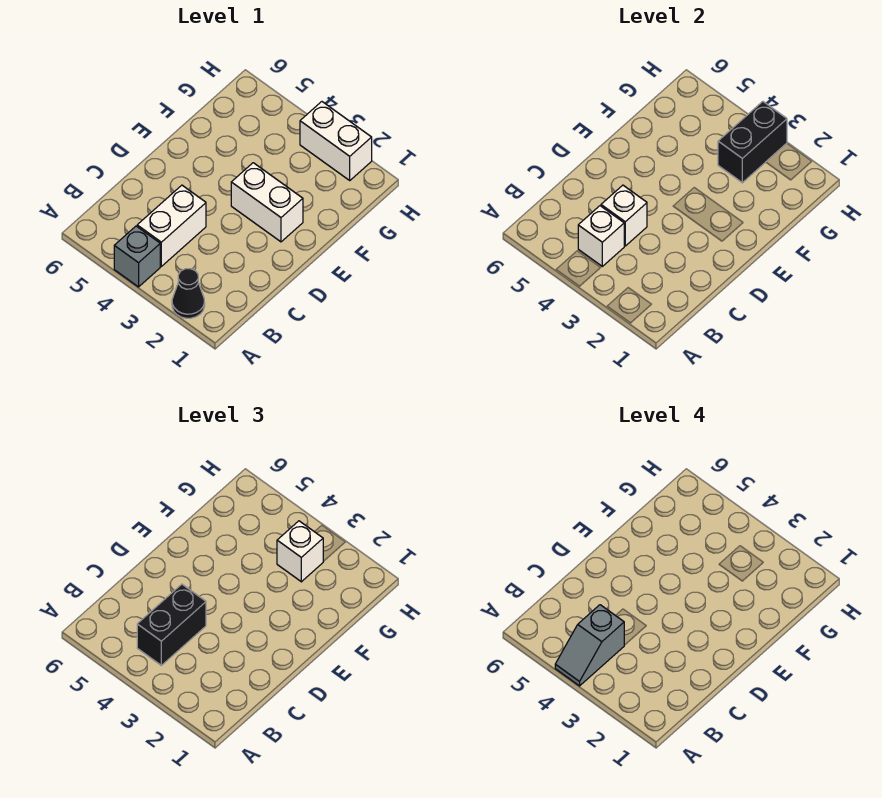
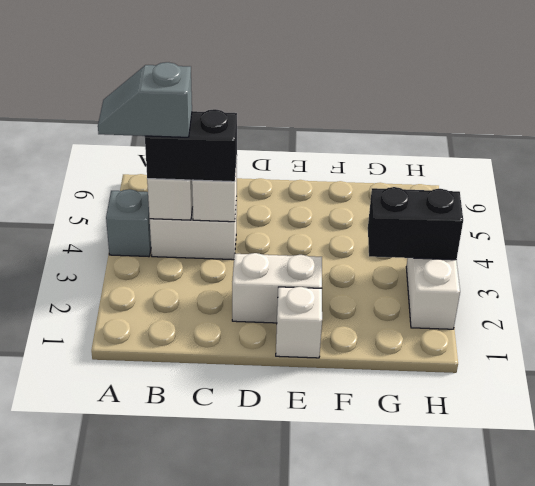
black cone A2 level 1 -> none
white brick E2:E3 level 1 -> white brick D2:E2 level 1
white brick G3 level 3 -> white brick E1 level 1

